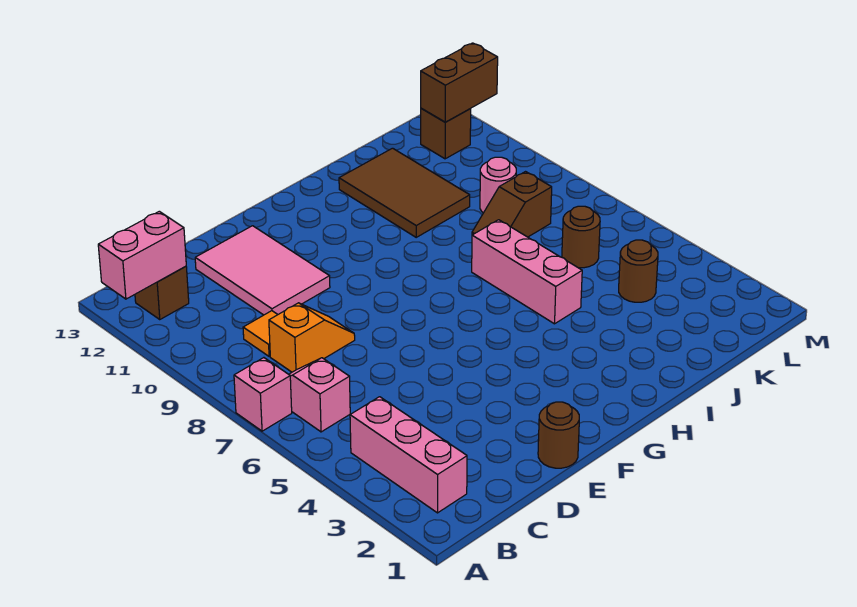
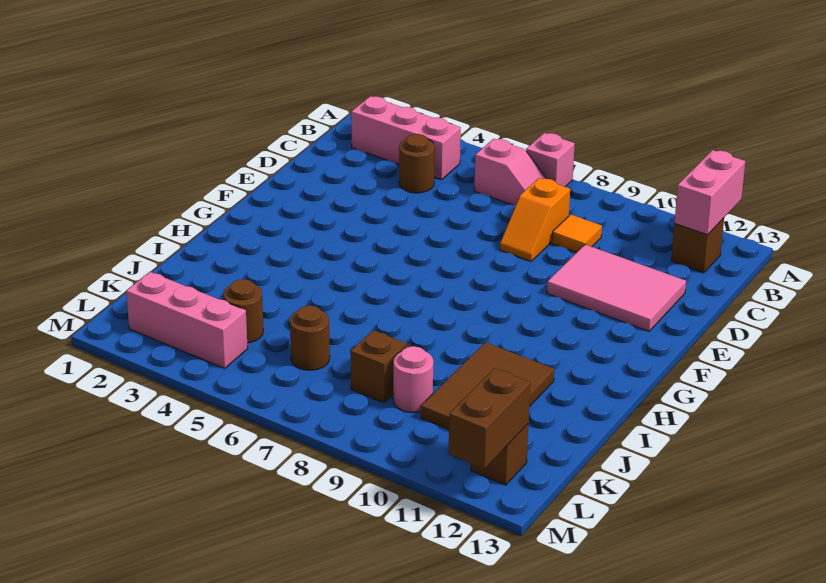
brown round brick E1 level 1 -> brown round brick C4 level 1
pink brick I5:I7 level 1 -> pink brick L2:L4 level 1
brown tile I10:J12 level 1 -> brown tile I10:K11 level 1

